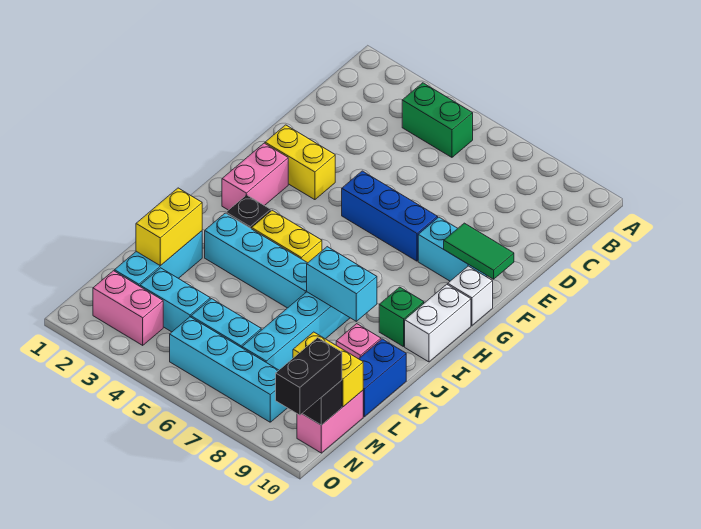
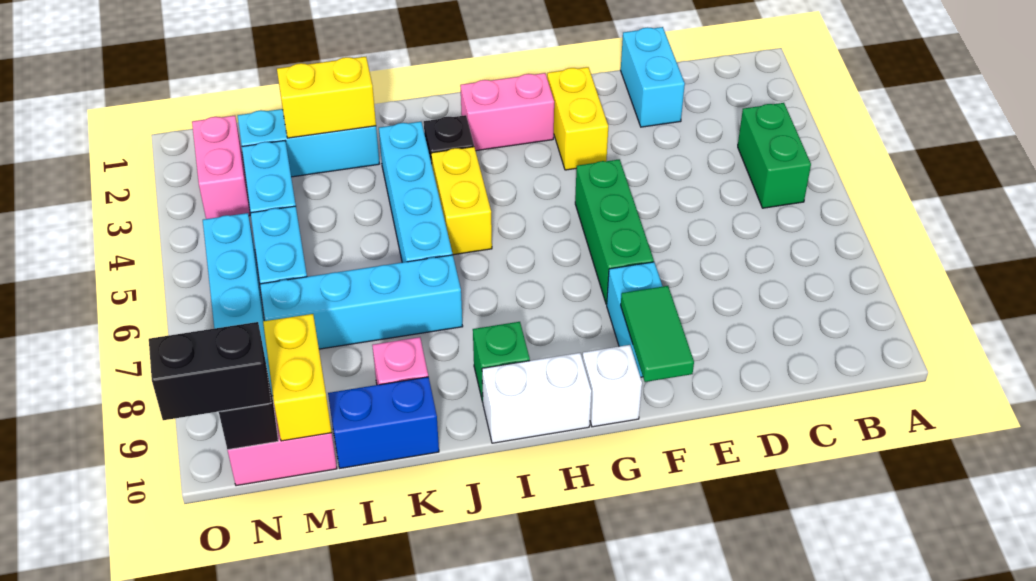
blue brick F5:F7 level 1 -> green brick F5:F7 level 1
cyan brick J7:J8 level 2 -> cyan brick D1:D2 level 1

